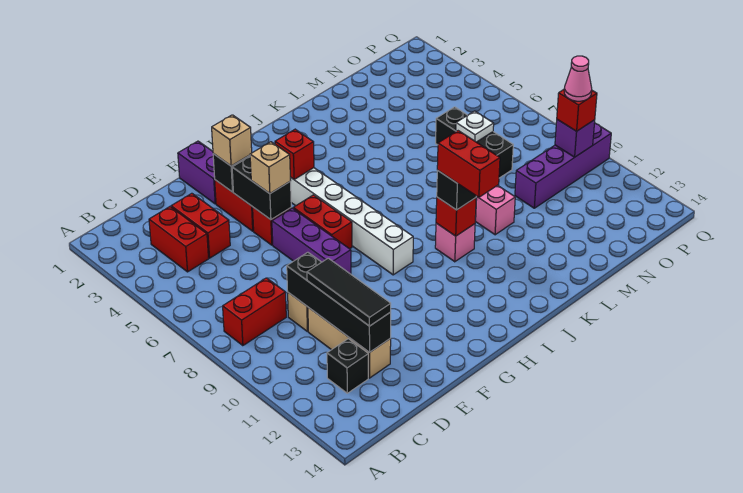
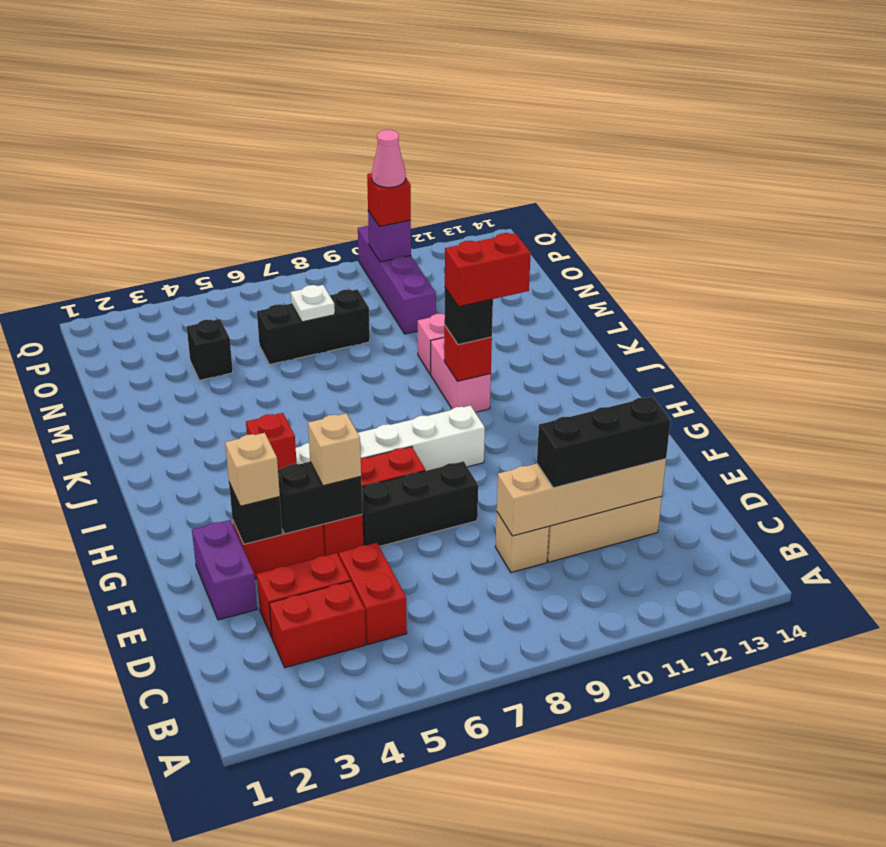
red brick B8:C8 level 1 -> red brick C5:D5 level 1
black brick C12 level 1 -> black brick N4 level 1
black brick D9:D12 level 2 -> tan brick D9:D12 level 2
black tile D10:D12 level 3 -> black brick D10:D12 level 3
purple brick F1:F2 level 1 -> purple brick E2:F2 level 1
purple brick F6:F8 level 1 -> black brick F6:F8 level 1
pink brick J10 level 1 -> pink brick J10:K10 level 1

